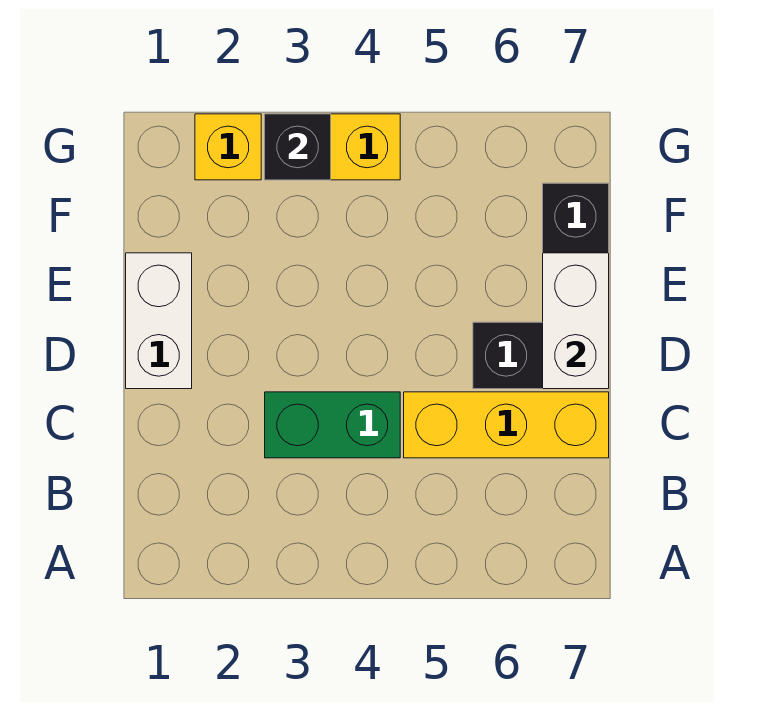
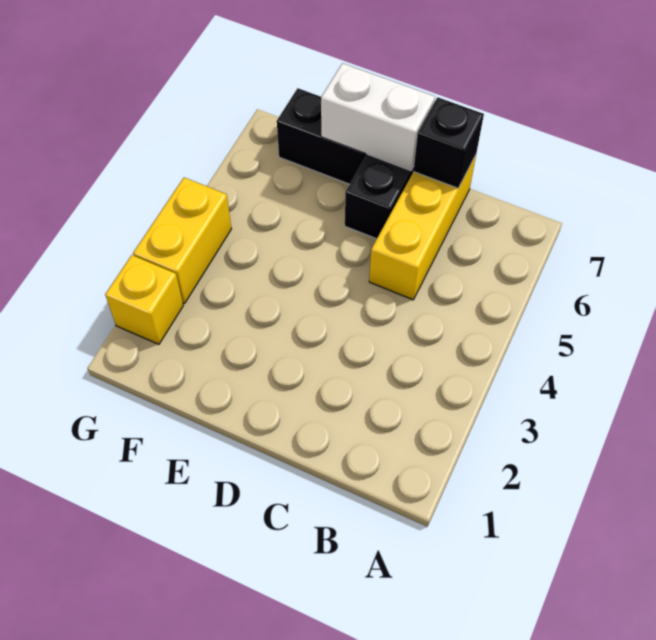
green brick C3:C4 level 1 -> none
white brick D1:E1 level 1 -> none
black brick G3 level 2 -> black brick C7 level 2

